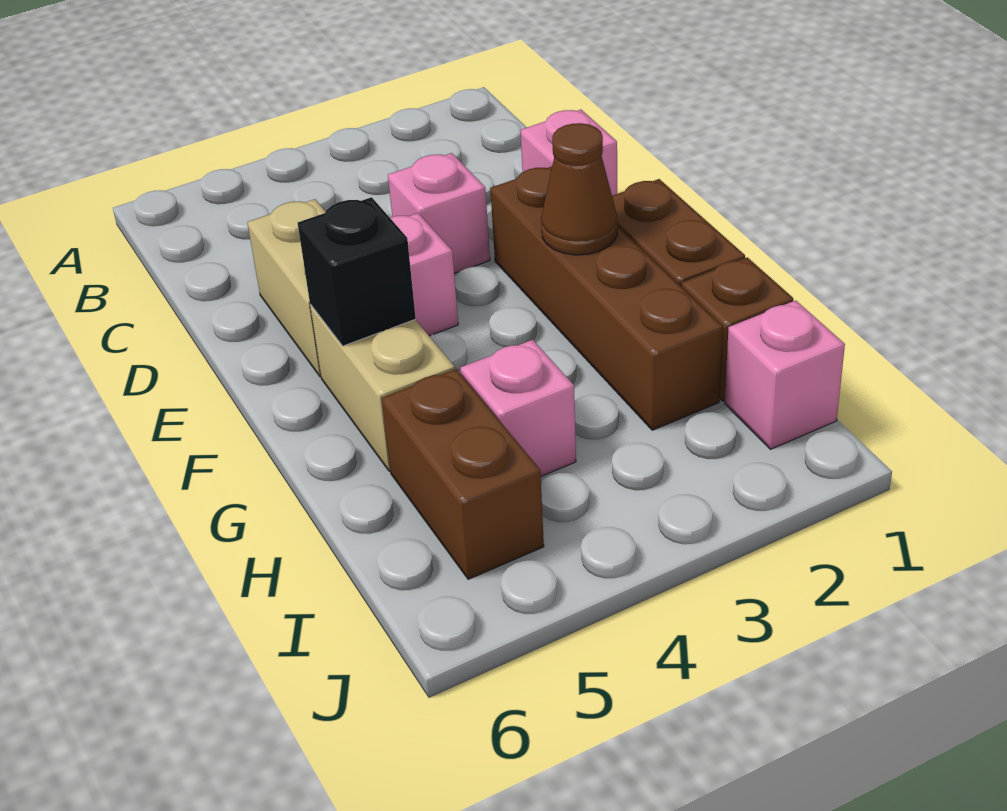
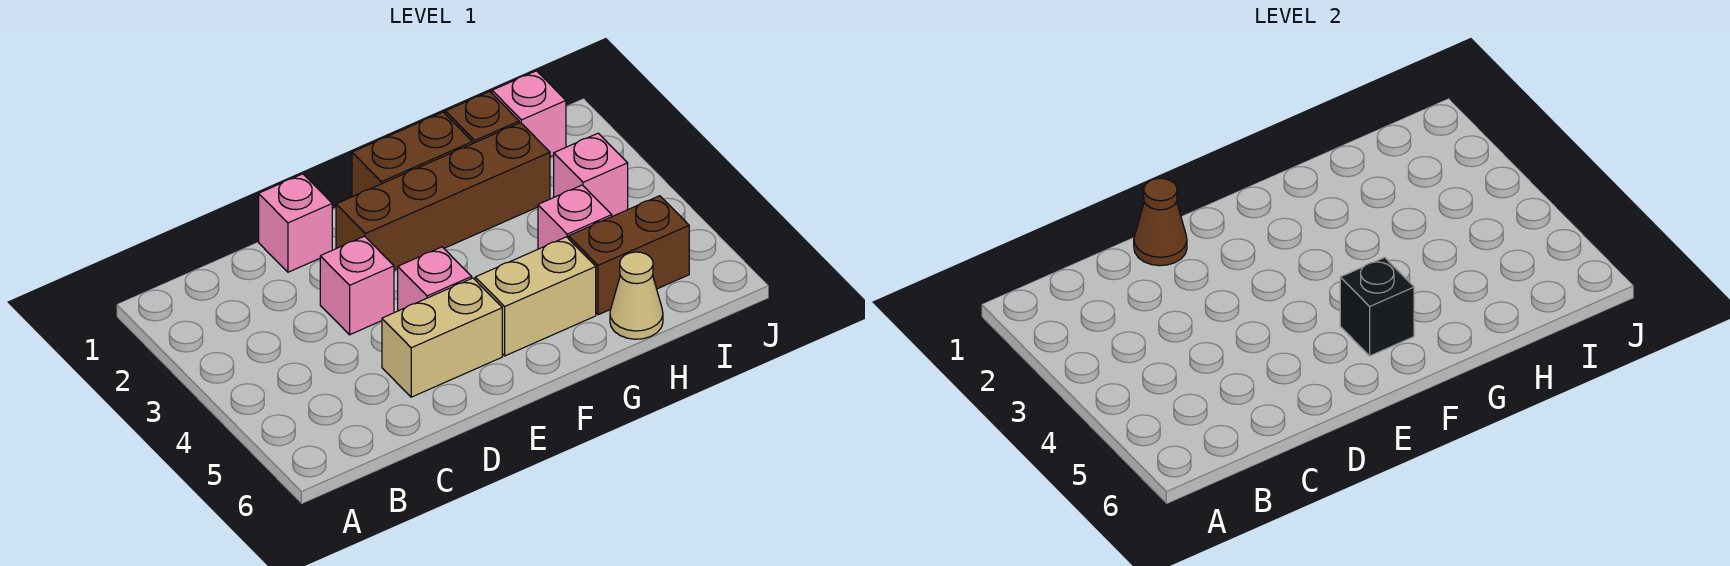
brown cone F2 level 2 -> brown cone D1 level 2
none -> tan cone H6 level 1
none -> pink brick I3 level 1

